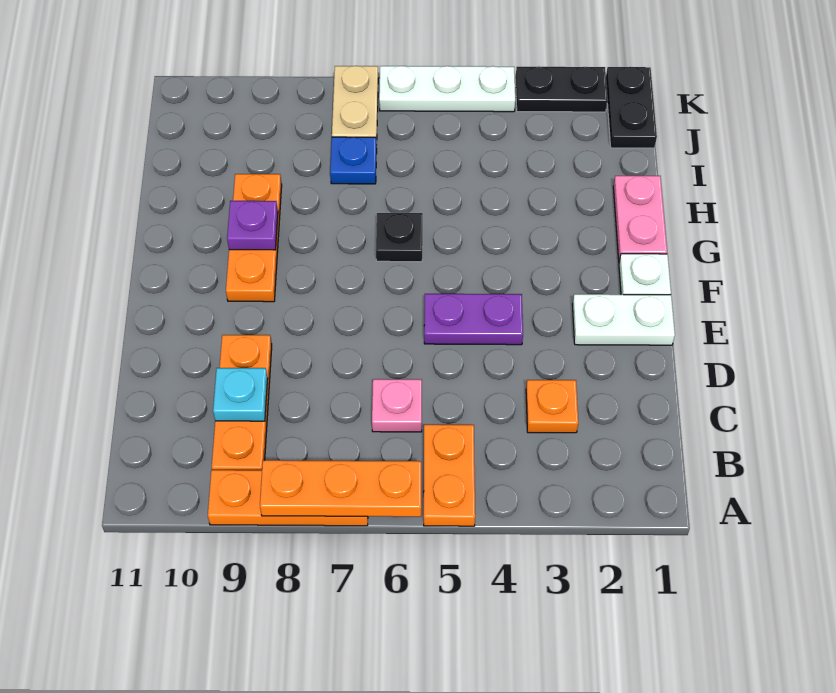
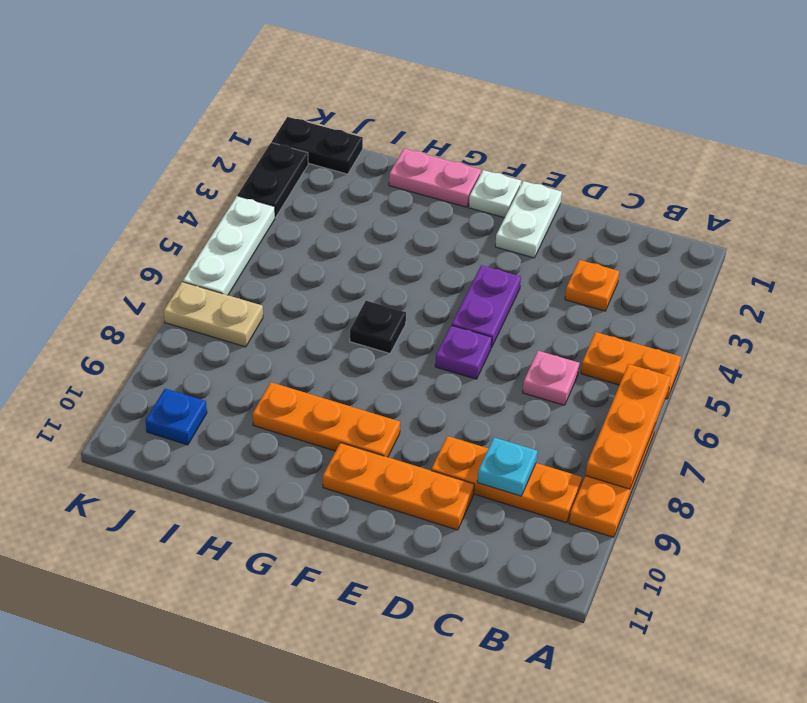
none -> orange plate D10:F10 level 1
purple plate G9 level 2 -> purple plate E6 level 1
blue plate I7 level 1 -> blue plate J10 level 1

